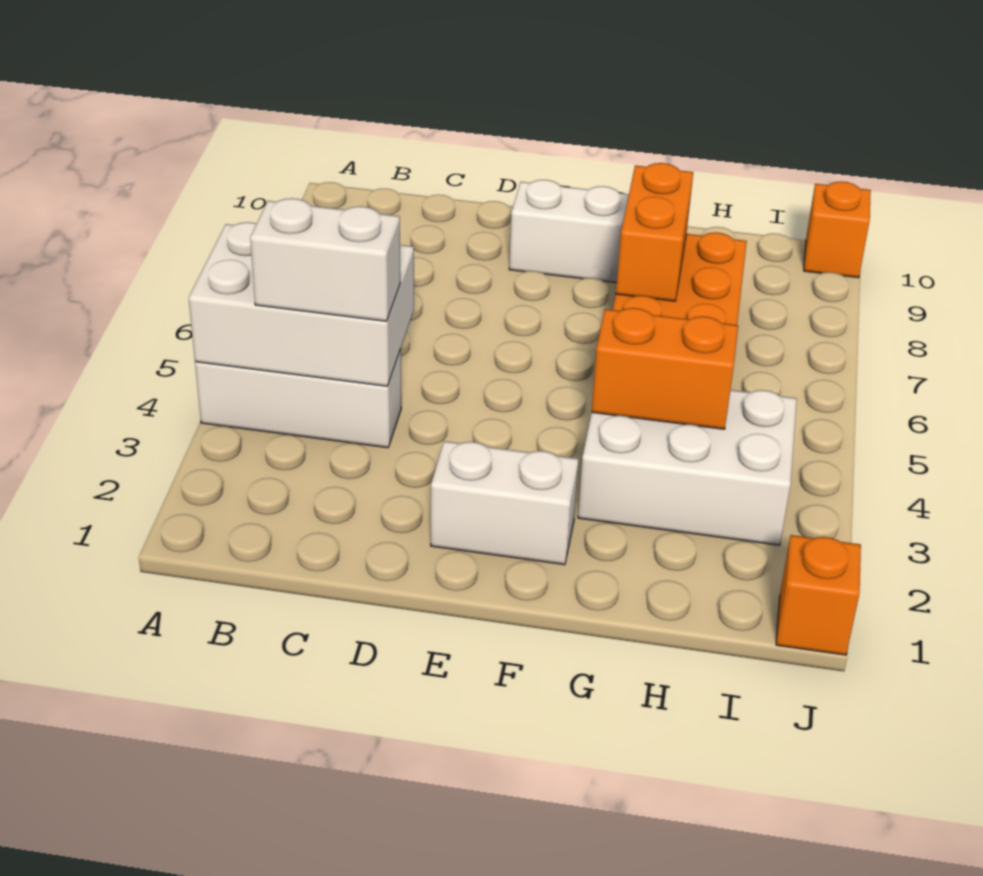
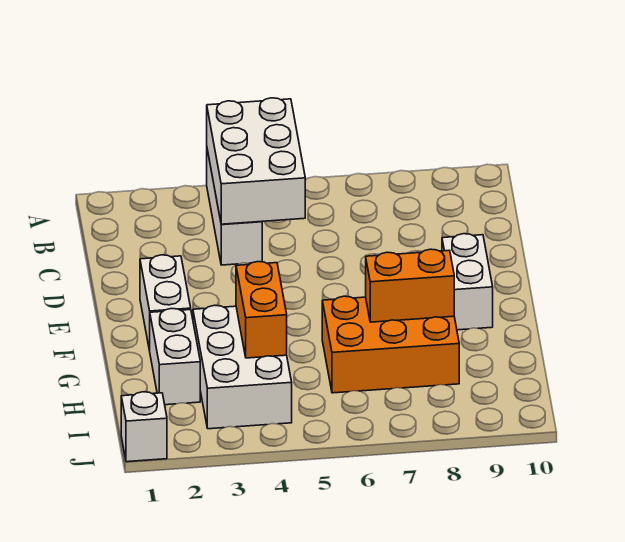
white brick B4:C4 level 3 -> white brick G2:H2 level 1
orange brick J1 level 1 -> white brick J1 level 1
orange brick J10 level 1 -> none

